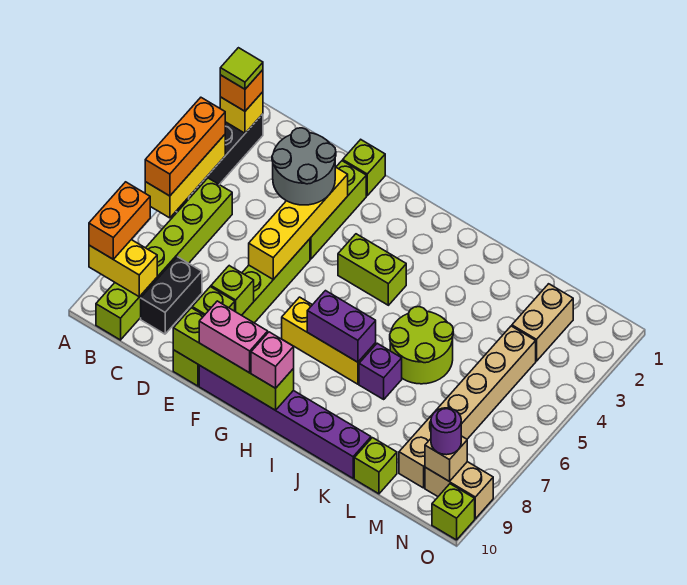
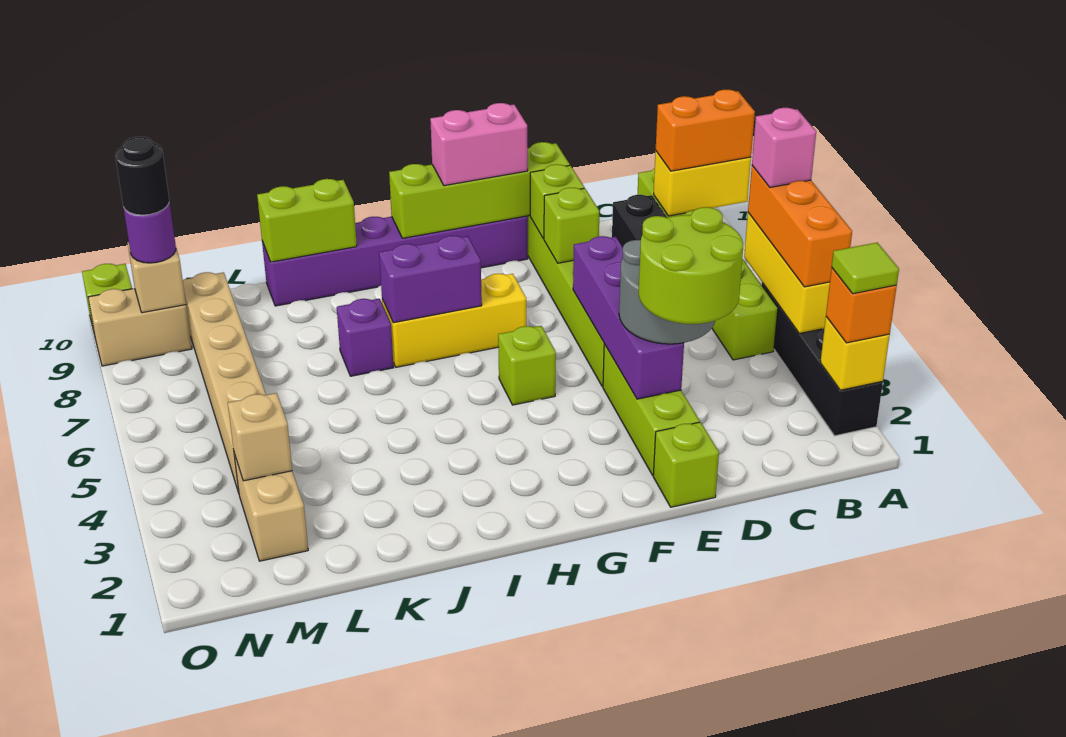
orange brick A8:A9 level 3 -> orange brick A9:B9 level 3
yellow brick E3:E6 level 2 -> purple brick E3:E6 level 2
lime brick G4:H4 level 1 -> lime brick J10:K10 level 2
pink brick H10 level 3 -> pink brick A6 level 4
lime round brick J5:K6 level 1 -> lime round brick D2:E3 level 4
lime brick L10 level 1 -> lime brick G5 level 1
none -> tan brick M3 level 2
none -> black round brick N9 level 4

